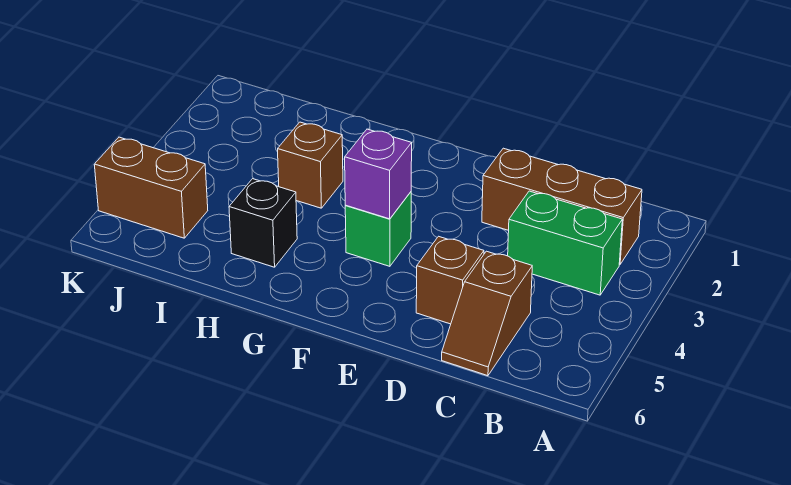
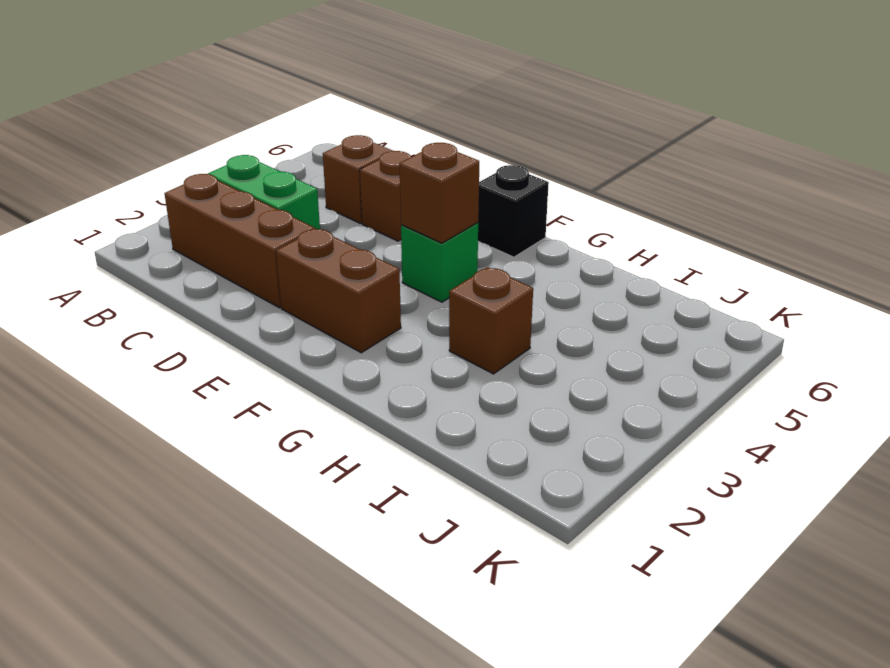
purple brick F4 level 2 -> brown brick F4 level 2
black brick H5 level 1 -> black brick F6 level 1
brown brick J5:K5 level 1 -> brown brick E2:F2 level 1

